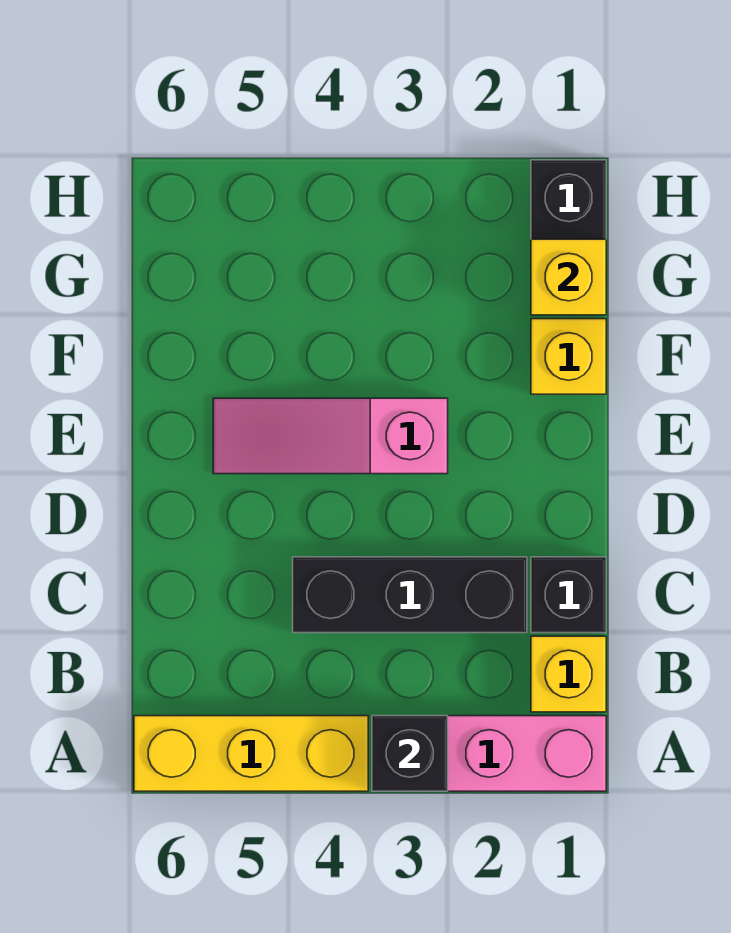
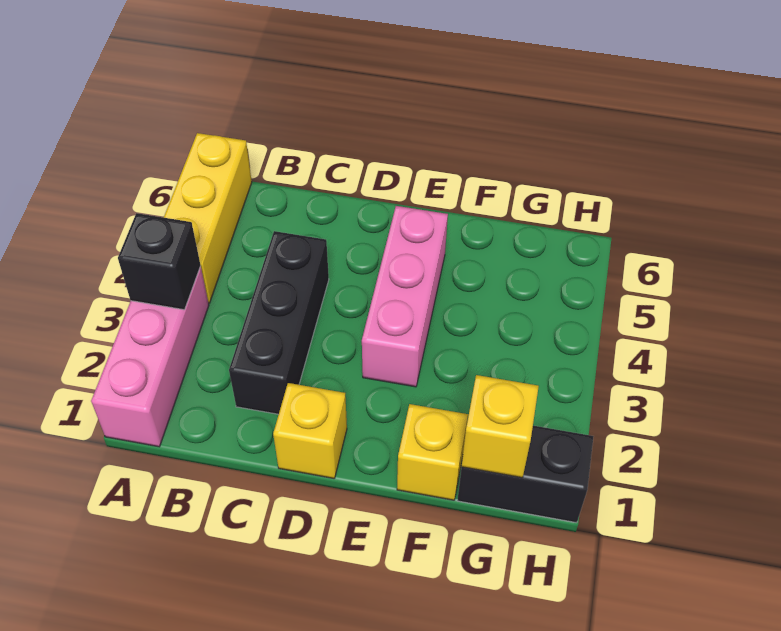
yellow brick B1 level 1 -> yellow brick D1 level 1
black brick C1 level 1 -> none
pink slope E3:E5 level 1 top 3 -> pink brick E3:E5 level 1

